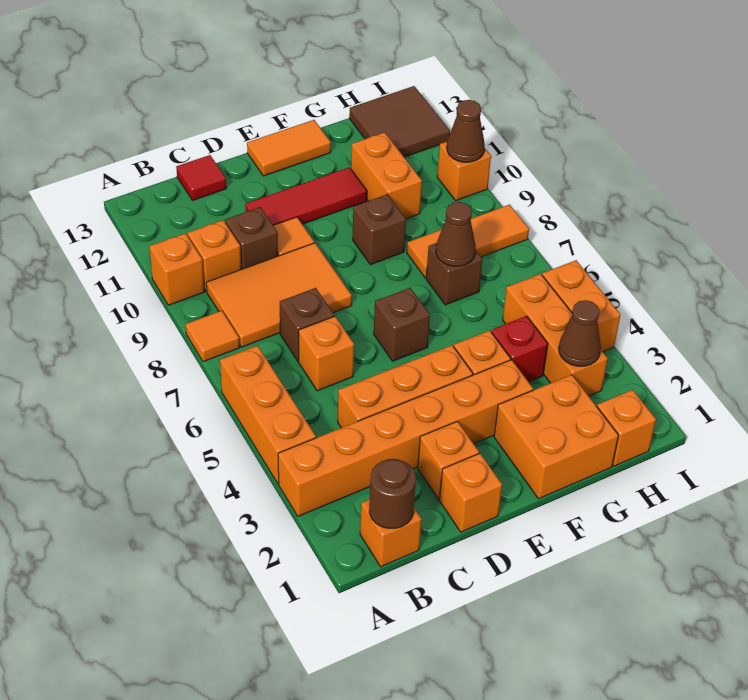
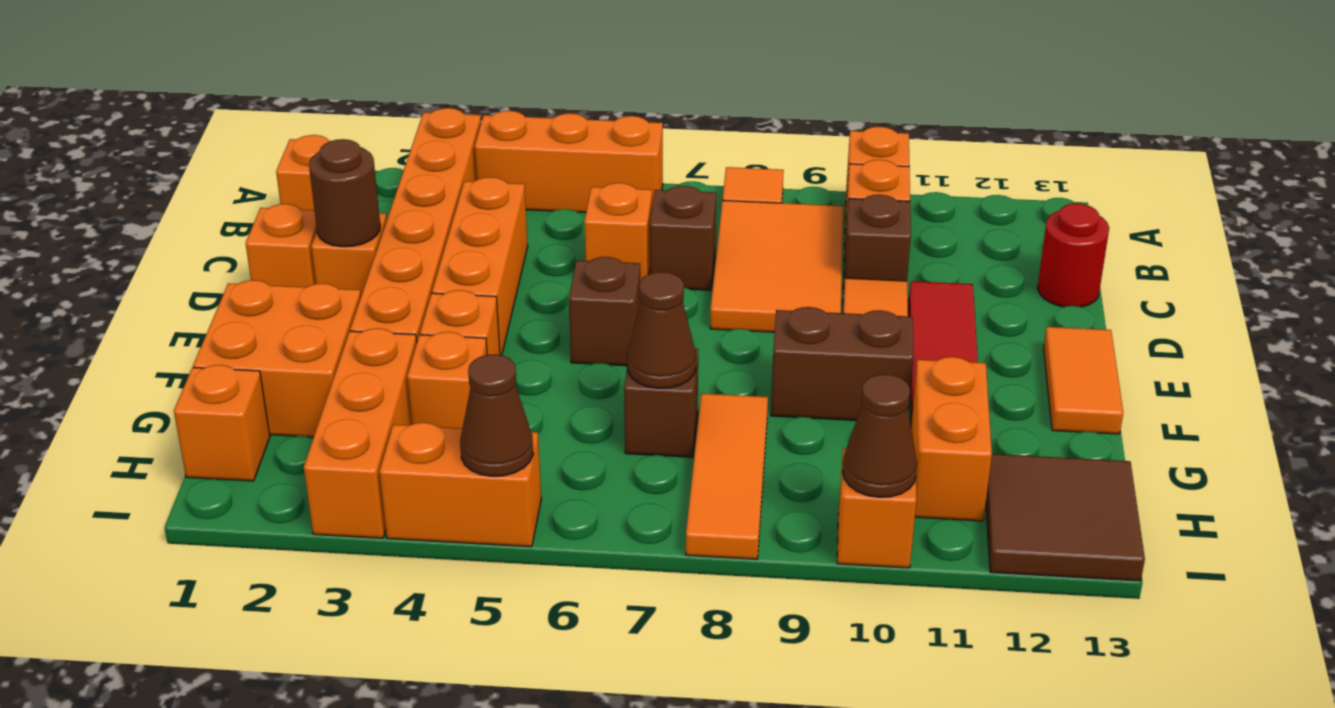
brown round brick B1 level 2 -> brown round brick D2 level 2
red tile C13 level 1 -> red round brick C13 level 1
brown brick F9 level 1 -> brown brick F9:F10 level 1
red brick G4 level 1 -> orange brick G4 level 1
orange brick G10:G11 level 1 -> orange brick G11:H11 level 1
orange brick H3:H5 level 1 -> orange brick G3:I3 level 1
brown cone H3 level 2 -> brown cone I5 level 2

